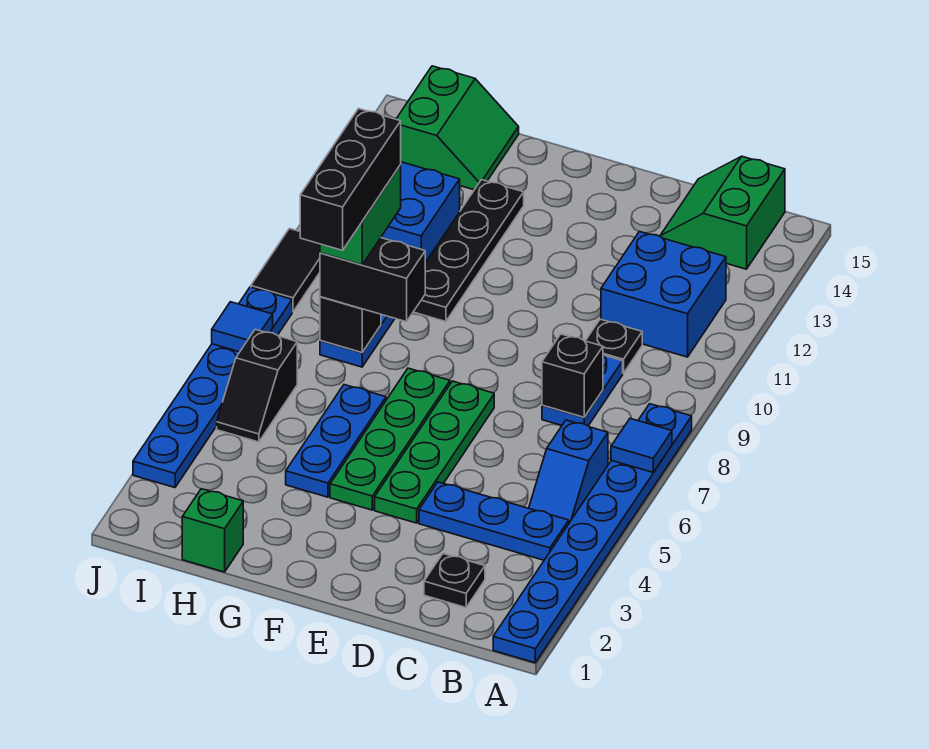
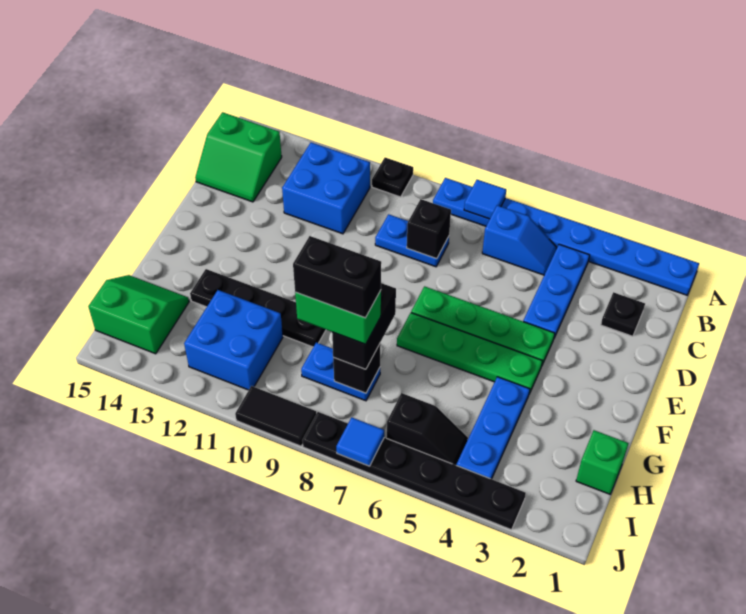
black plate C10 level 1 -> black plate A10 level 1
blue plate G4:G6 level 1 -> blue plate G4:I4 level 1
black brick H7:H9 level 5 -> black brick H8:H9 level 5
blue plate J3:J8 level 1 -> black plate J3:J8 level 1

